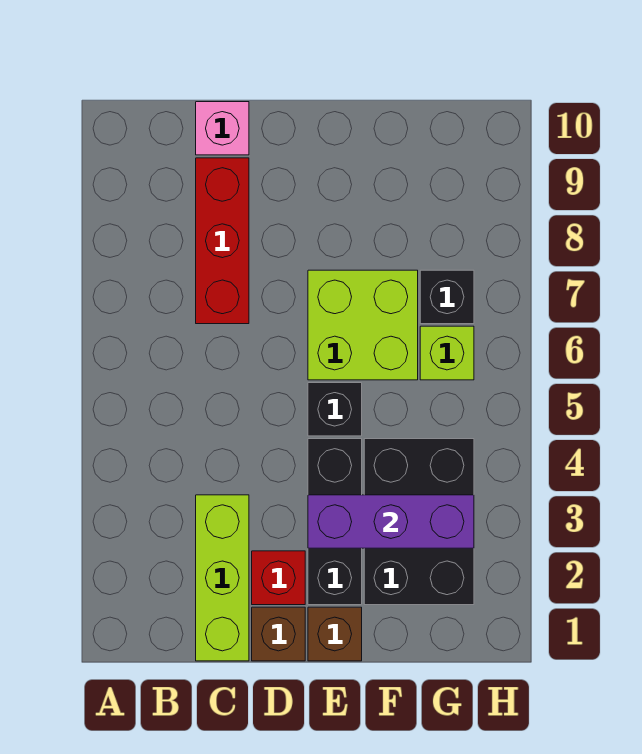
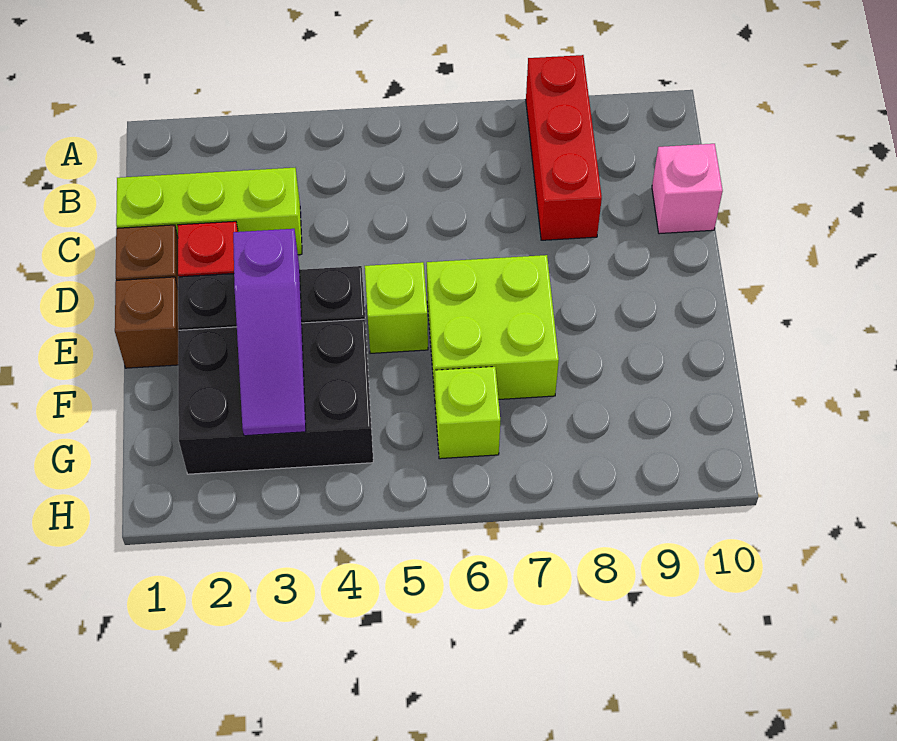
red brick C7:C9 level 1 -> red brick A8:C8 level 1
purple brick E3:G3 level 2 -> purple slope E3:G3 level 2 top E
black brick E5 level 1 -> lime brick E5 level 1
black brick G7 level 1 -> none

